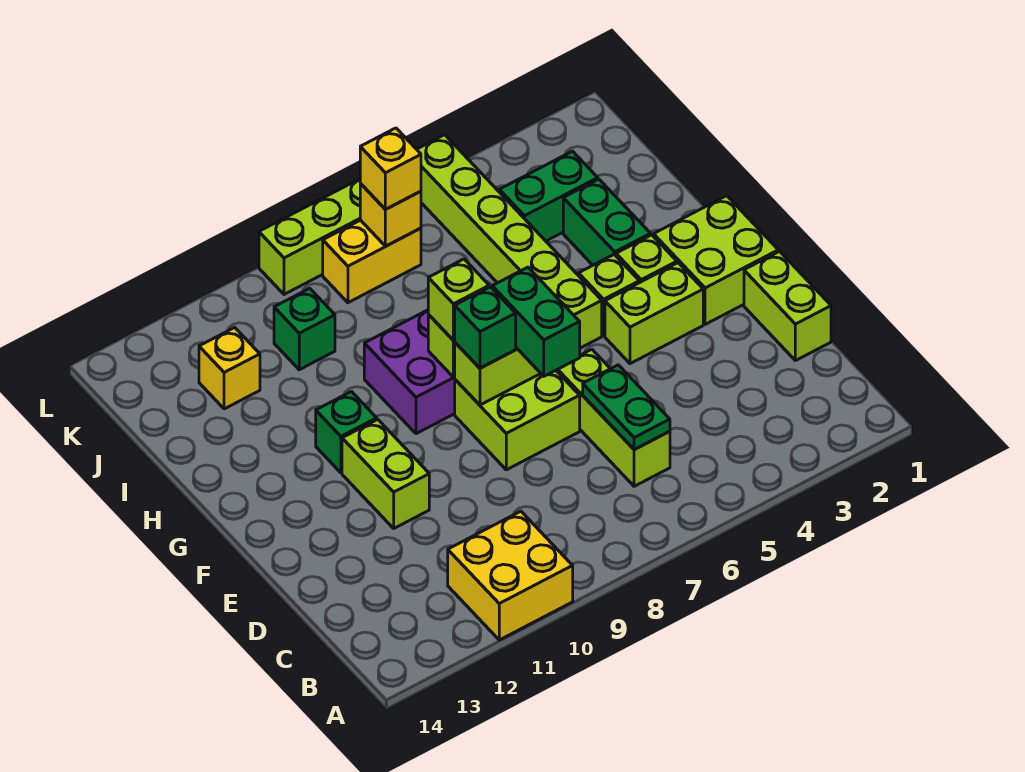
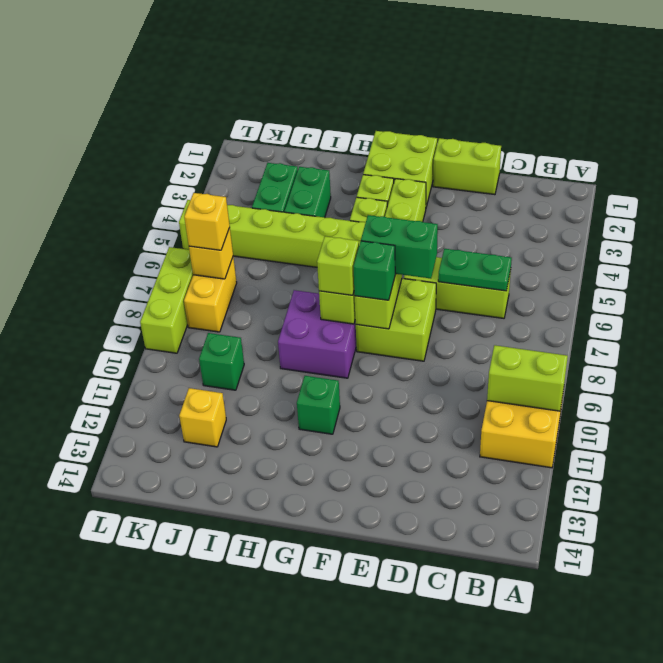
lime brick E11:F11 level 1 -> lime brick A10:B10 level 2
green brick H3:I3 level 1 -> green brick I3:I4 level 1

